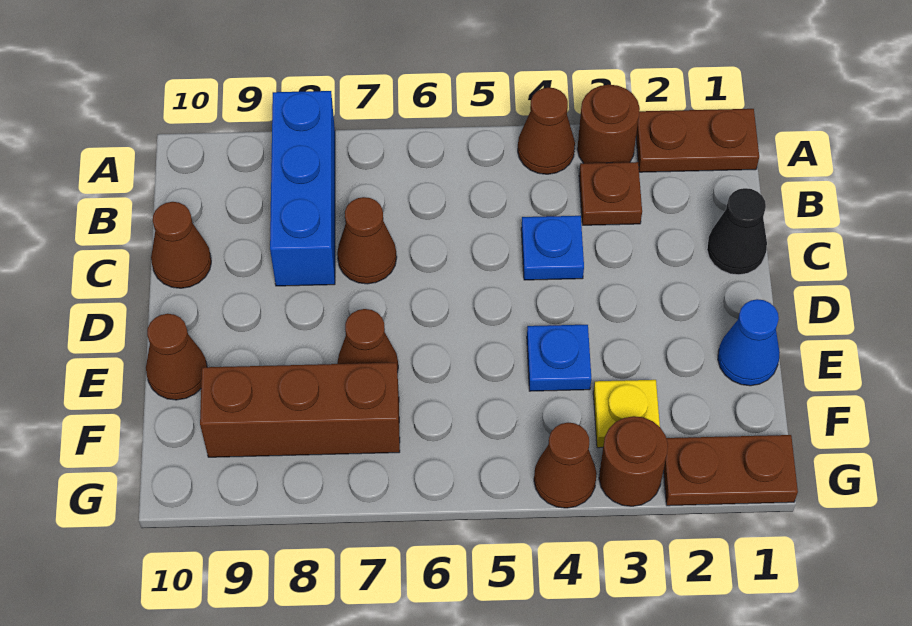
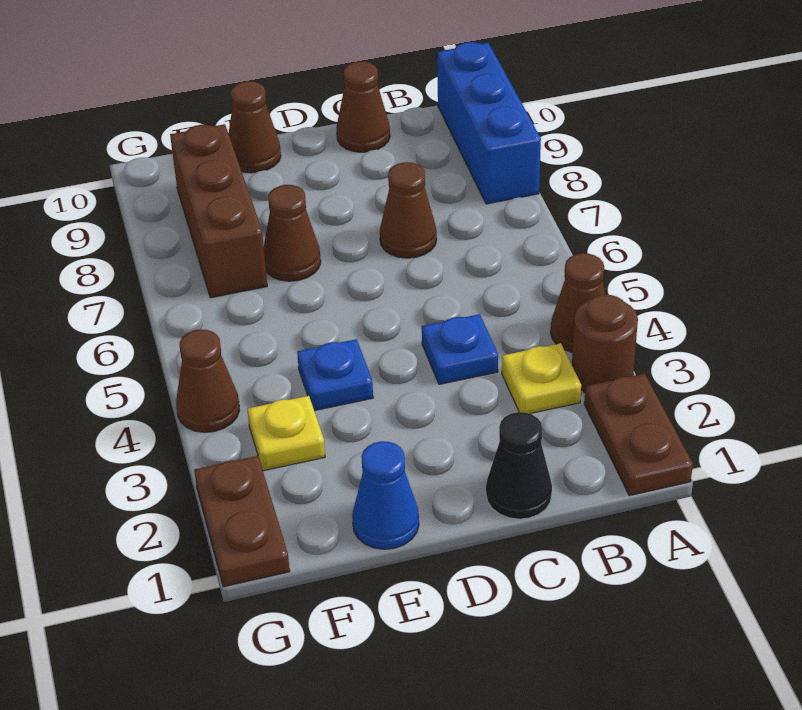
blue brick A8:C8 level 1 -> blue brick A8:A10 level 1
brown plate B3 level 1 -> yellow plate B3 level 1
brown round brick G3 level 1 -> none

